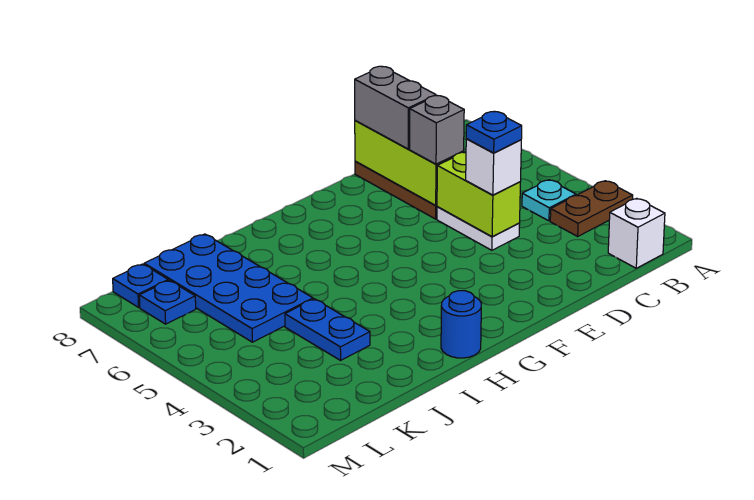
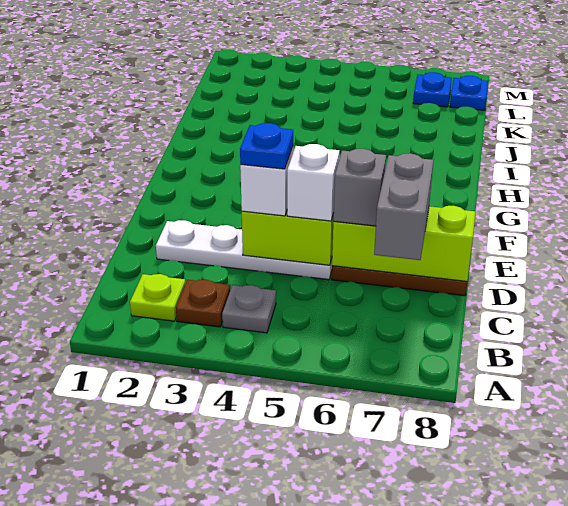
brown plate A3:B3 level 1 -> brown plate B3 level 1
white brick B1 level 1 -> white brick D5 level 3
none -> lime plate B2 level 1
cyan plate B4 level 1 -> grey plate B4 level 1
white plate D4:D5 level 1 -> white plate D2:D5 level 1
grey brick D7:D8 level 3 -> grey brick C7:D7 level 3
blue round brick H1 level 1 -> none
blue plate J3:J4 level 1 -> none
blue plate J5:K8 level 1 -> none

